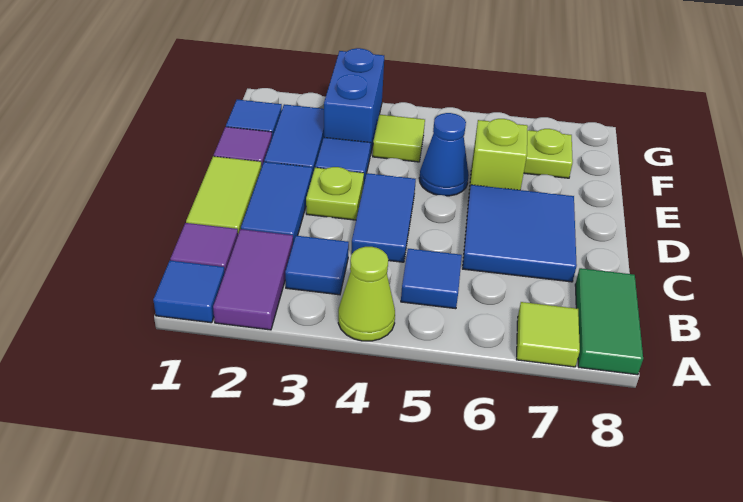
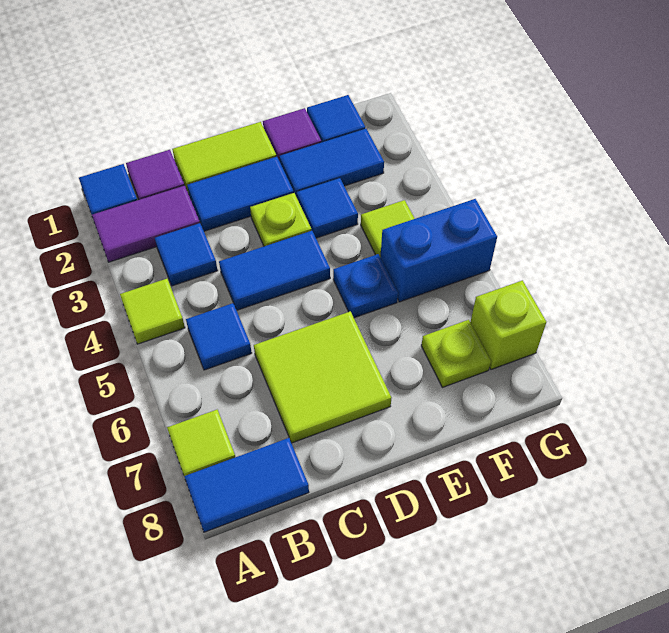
lime cone A4 level 1 -> lime tile A4 level 1
green tile A8:B8 level 1 -> blue tile A8:B8 level 1
blue tile C6:D7 level 1 -> lime tile C6:D7 level 1
blue cone E5 level 1 -> blue plate E5 level 1
lime brick E6 level 1 -> lime brick G7 level 1
blue brick F3:G3 level 1 -> blue brick F5:G5 level 1

